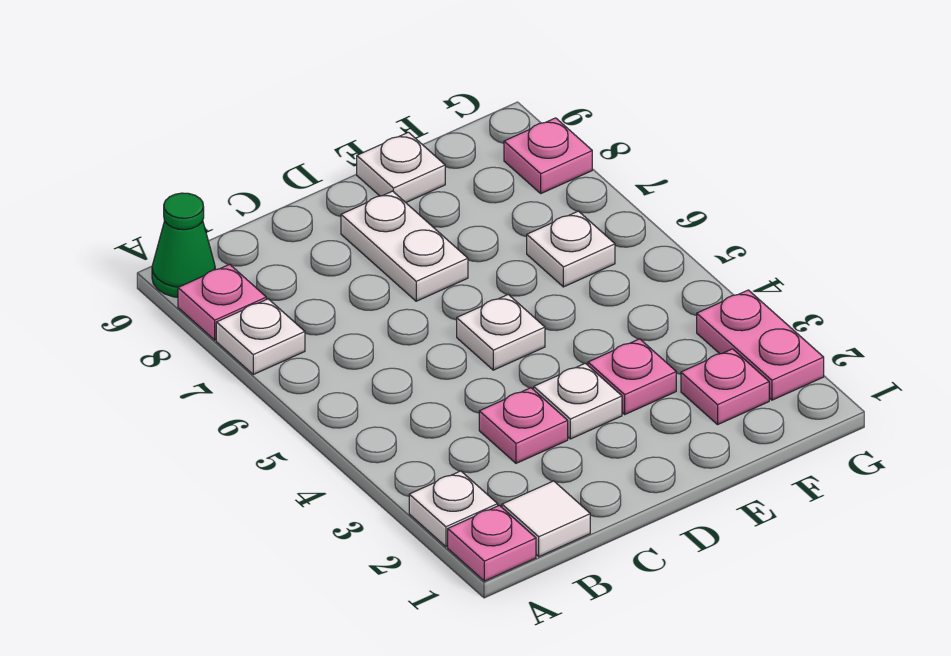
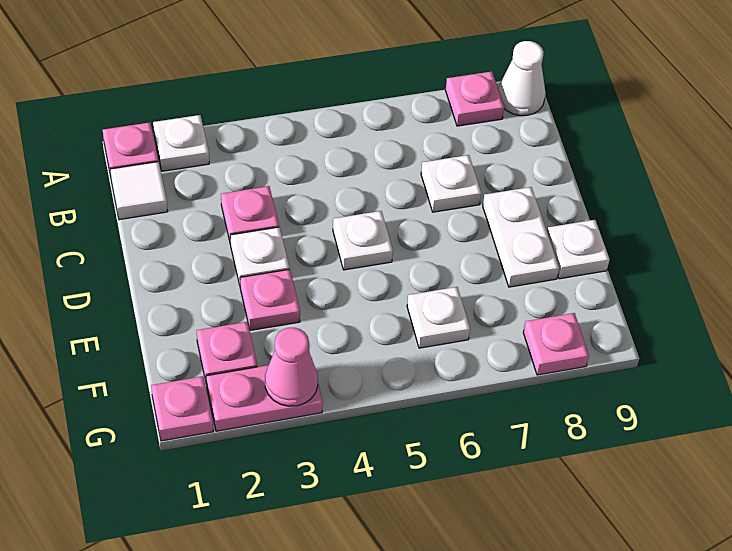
white plate A7 level 1 -> white plate C7 level 1
green cone A9 level 1 -> white cone A9 level 1
white plate D7:D8 level 1 -> white plate D8:E8 level 1
none -> pink plate G1 level 1
none -> pink cone G3 level 2

